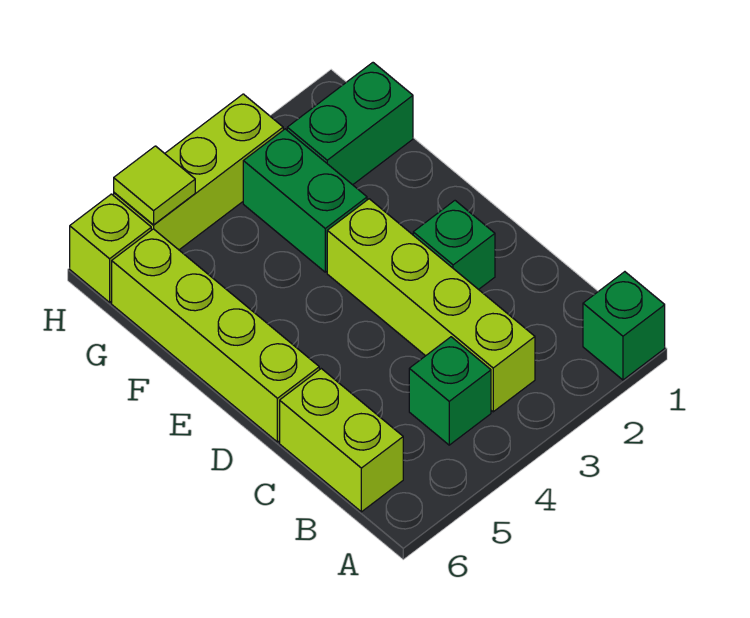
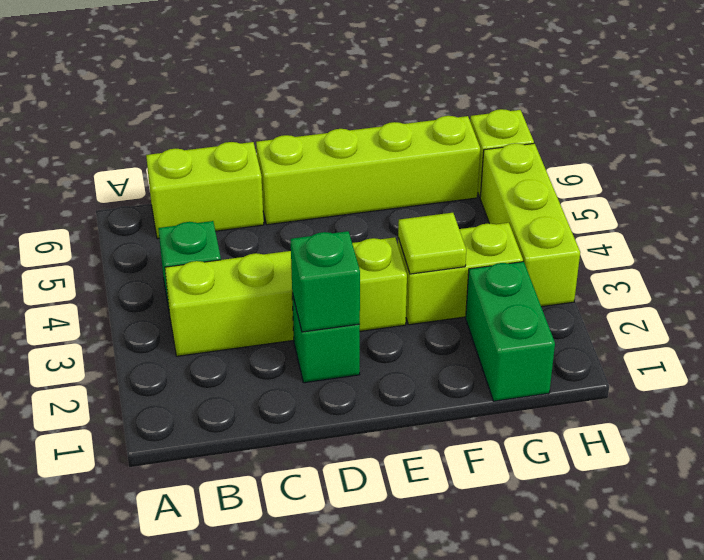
green brick A1 level 1 -> green brick D2 level 2
green brick F3:G3 level 1 -> lime brick F3:G3 level 1
lime tile H5 level 2 -> lime tile F3 level 2

